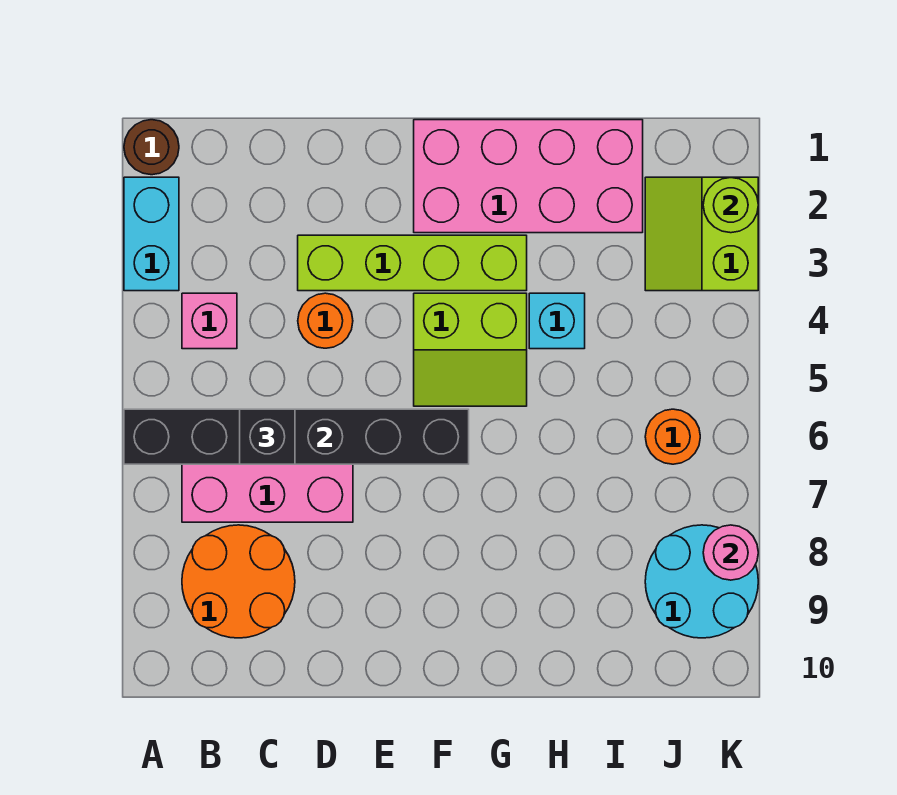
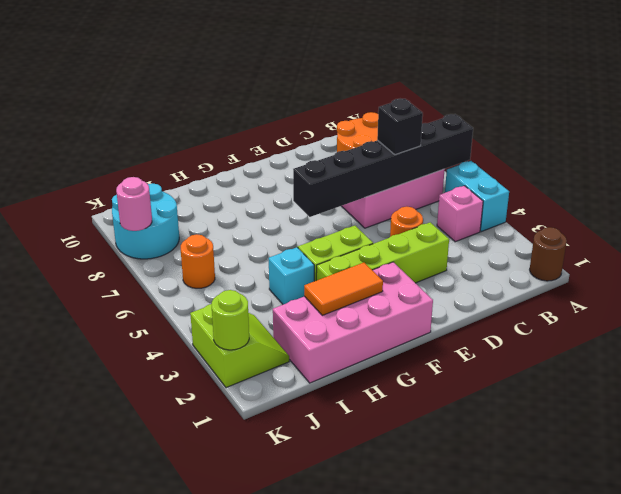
cyan brick A2:A3 level 1 -> cyan brick A4:A5 level 1
none -> orange tile G2:H2 level 2

